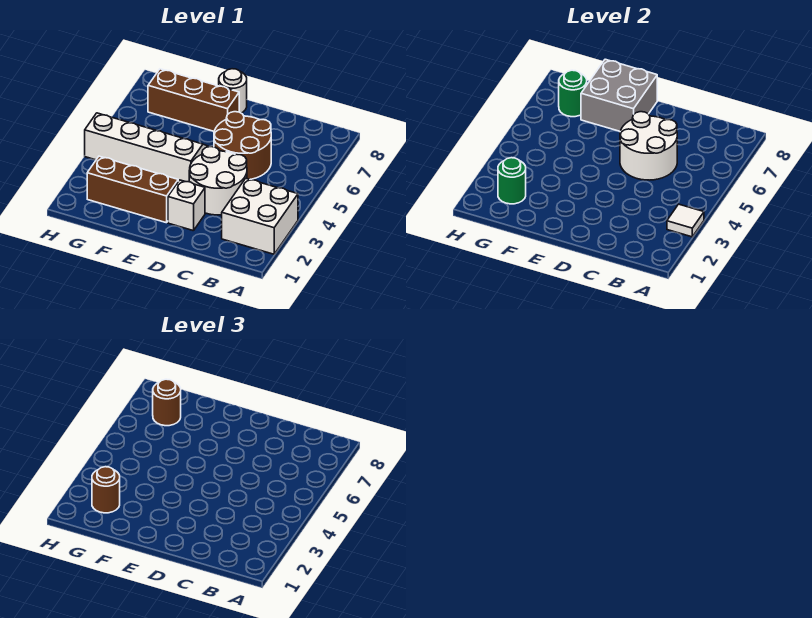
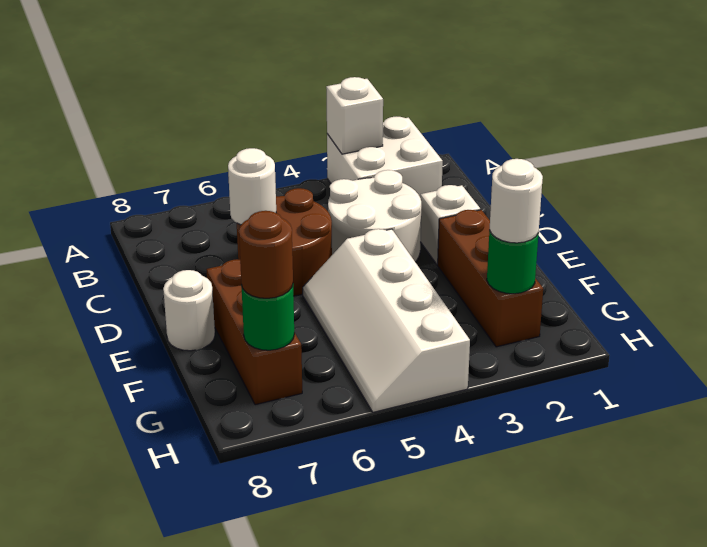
white tile A3 level 2 -> white brick A3 level 2
white round brick C5:D6 level 2 -> white round brick C6 level 2
grey brick E7:F8 level 2 -> none
brown round brick G2 level 3 -> white round brick G2 level 3

